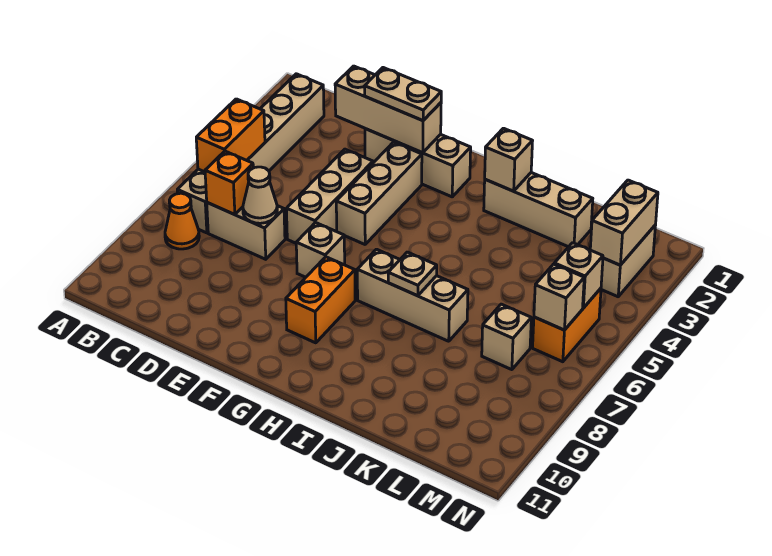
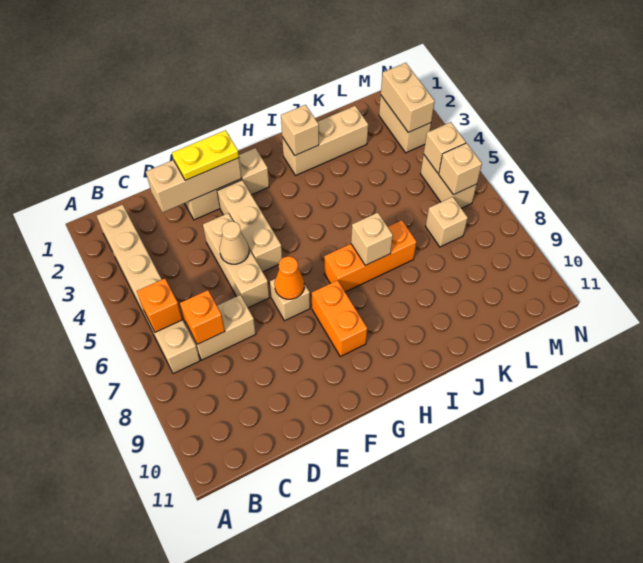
orange brick B5:B6 level 2 -> orange brick B6 level 2
orange cone B8 level 1 -> orange cone F7 level 2
tan cone D7 level 2 -> tan cone E5 level 2
tan plate E2:F2 level 3 -> yellow plate E2:F2 level 3
tan brick H7:J7 level 1 -> orange brick H7:J7 level 1
tan plate I7 level 2 -> tan brick I7 level 2
orange brick M5:M6 level 1 -> tan brick M5:M6 level 1

